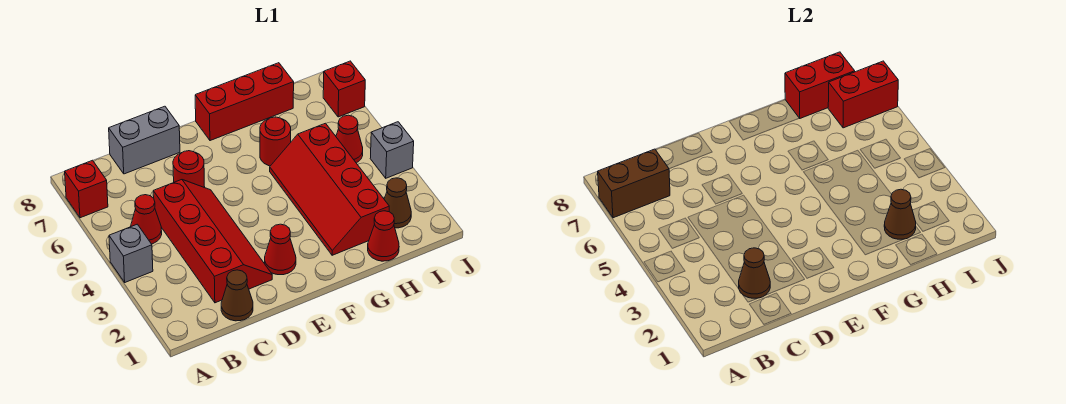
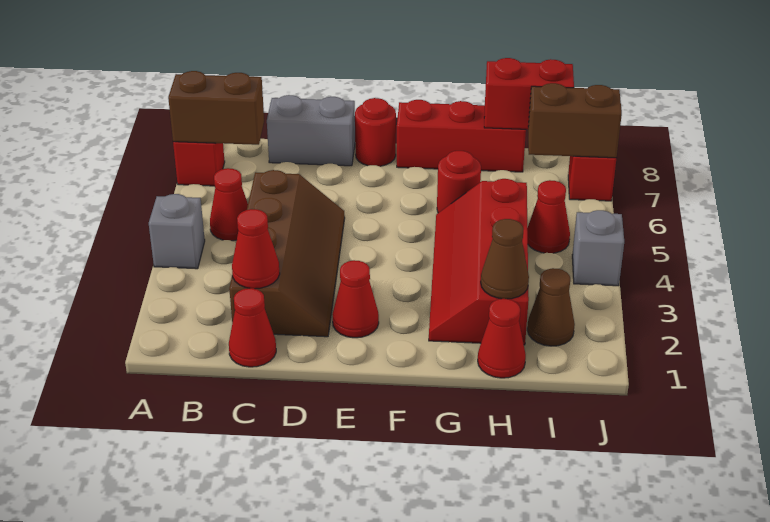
brown cone C1 level 1 -> red cone C1 level 1
red slope C2:D5 level 1 top C -> brown slope C2:D5 level 1 top C
brown cone C2 level 2 -> red cone C2 level 2
red round brick D6 level 1 -> red round brick E8 level 1
red brick I7:J7 level 2 -> brown brick I7:J7 level 2

